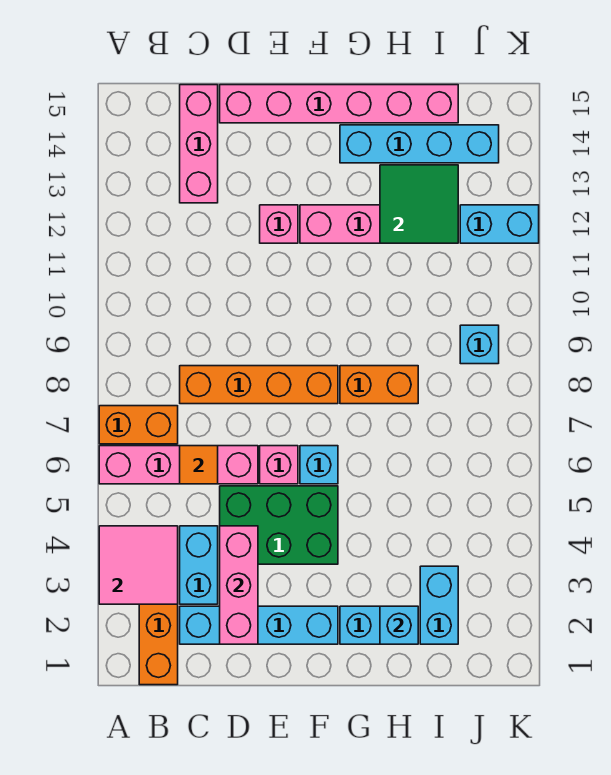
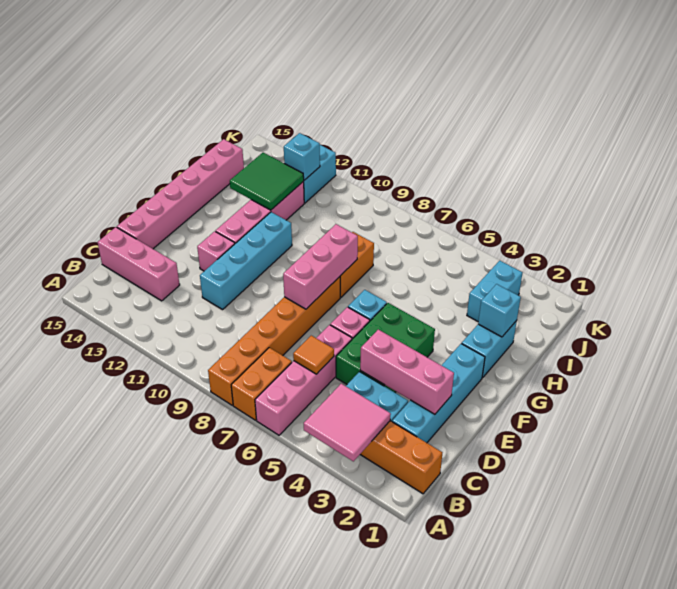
orange brick C8:F8 level 1 -> orange brick A8:F8 level 1
none -> pink brick E8:G8 level 2
cyan brick G14:J14 level 1 -> cyan brick D11:G11 level 1
cyan brick I2:I3 level 1 -> cyan brick I3:J3 level 1
cyan brick J9 level 1 -> cyan brick J12 level 2

